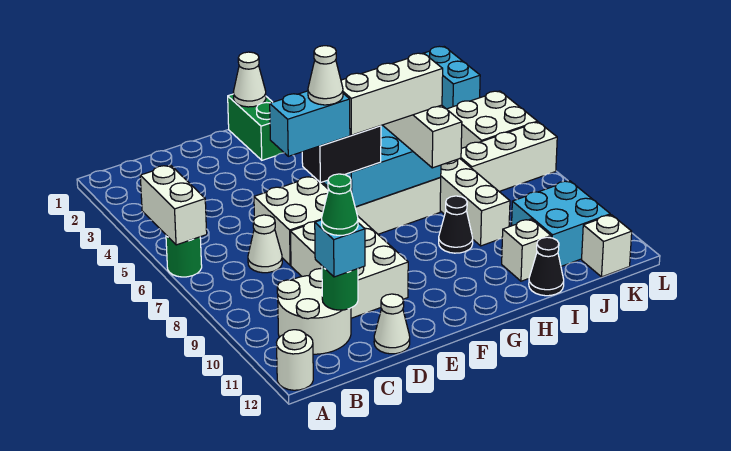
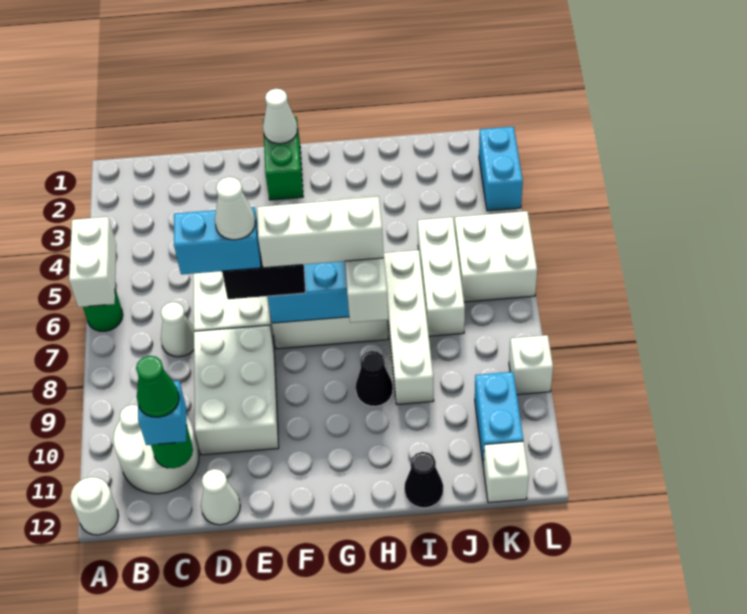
white brick I11 level 1 -> white brick L9 level 1
white brick J7:L7 level 1 -> white brick J5:J7 level 1
cyan brick J10:K11 level 1 -> cyan brick K10:K11 level 1

